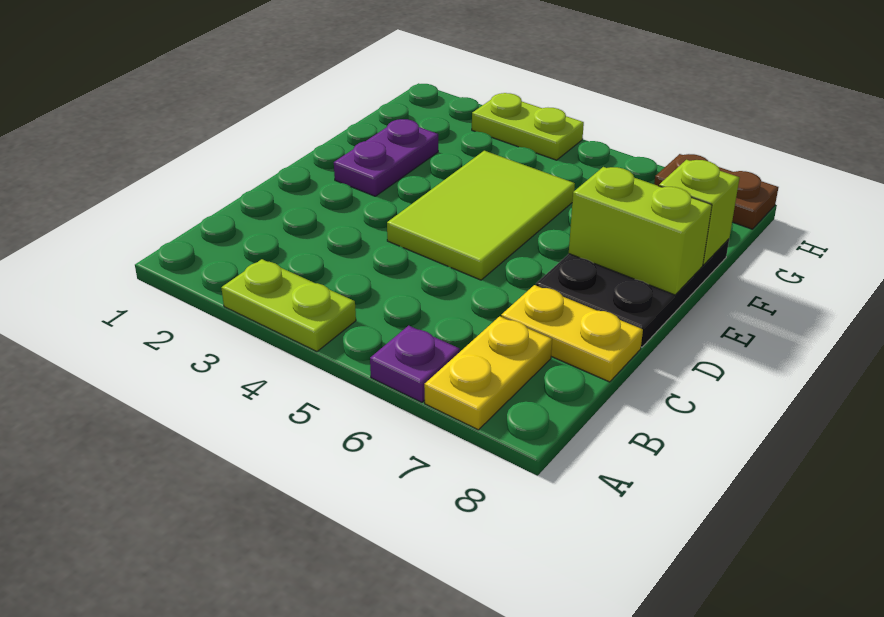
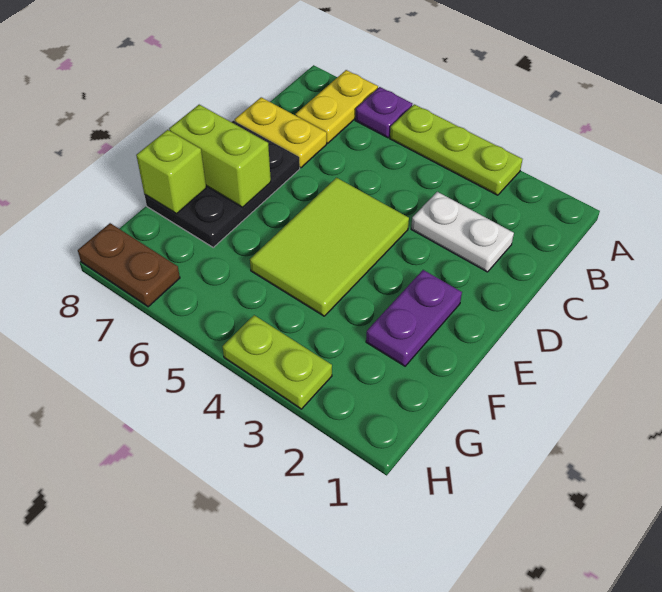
lime plate A3:A4 level 1 -> lime plate A3:A5 level 1
none -> white plate C2:C3 level 1

